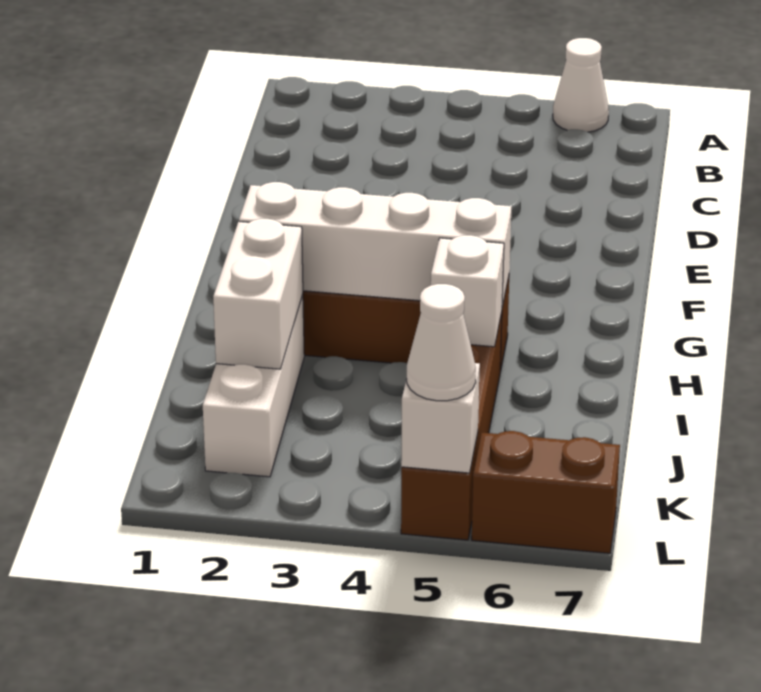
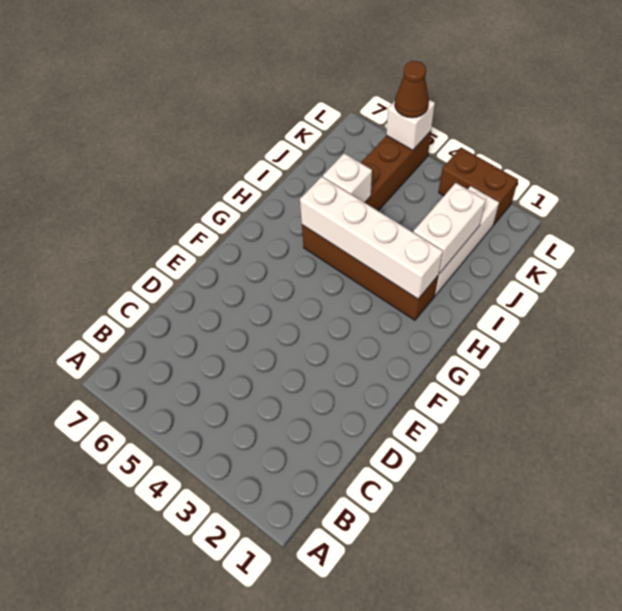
white cone A6 level 1 -> none
white cone L5 level 3 -> brown cone L5 level 3
brown brick L6:L7 level 1 -> brown brick L2:L3 level 1

